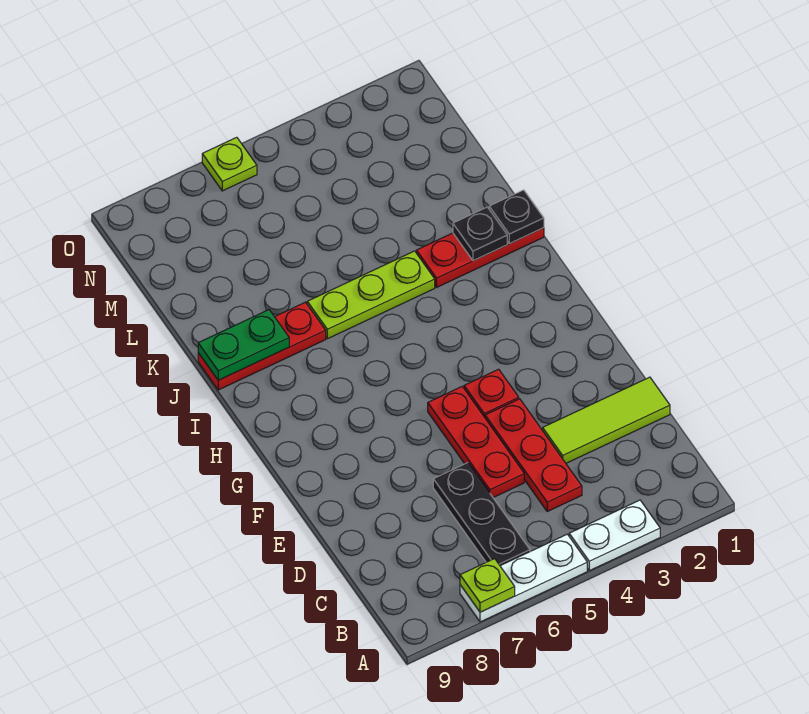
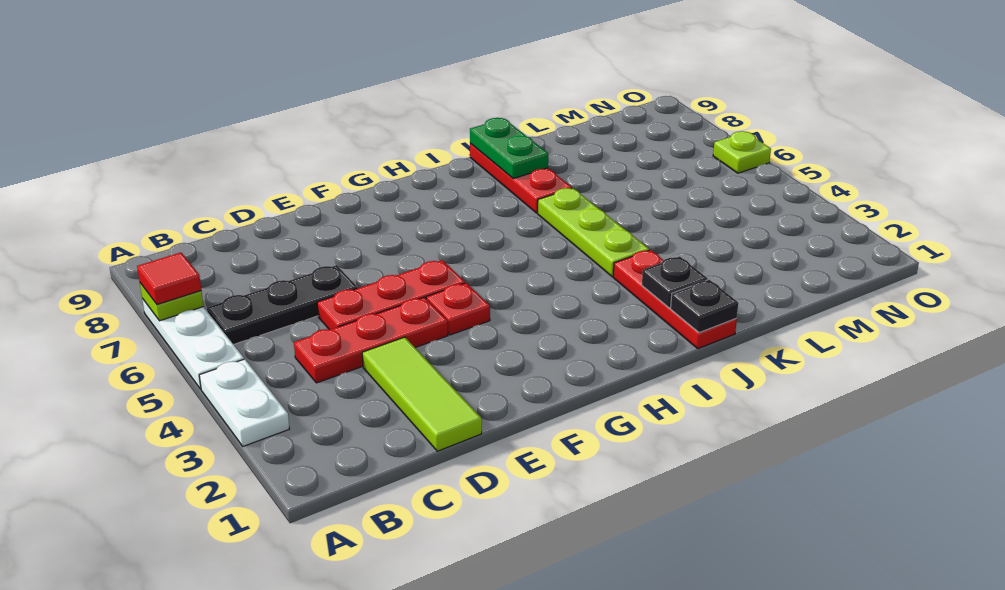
none -> red tile A7 level 3

